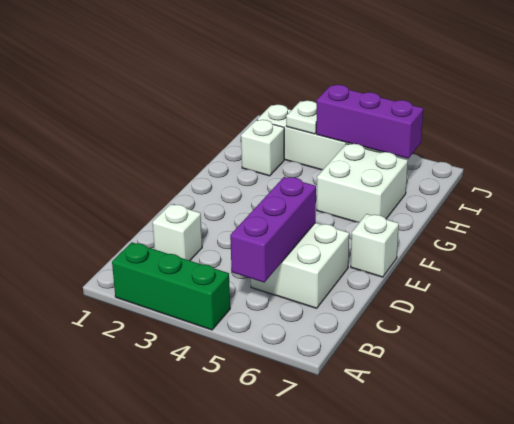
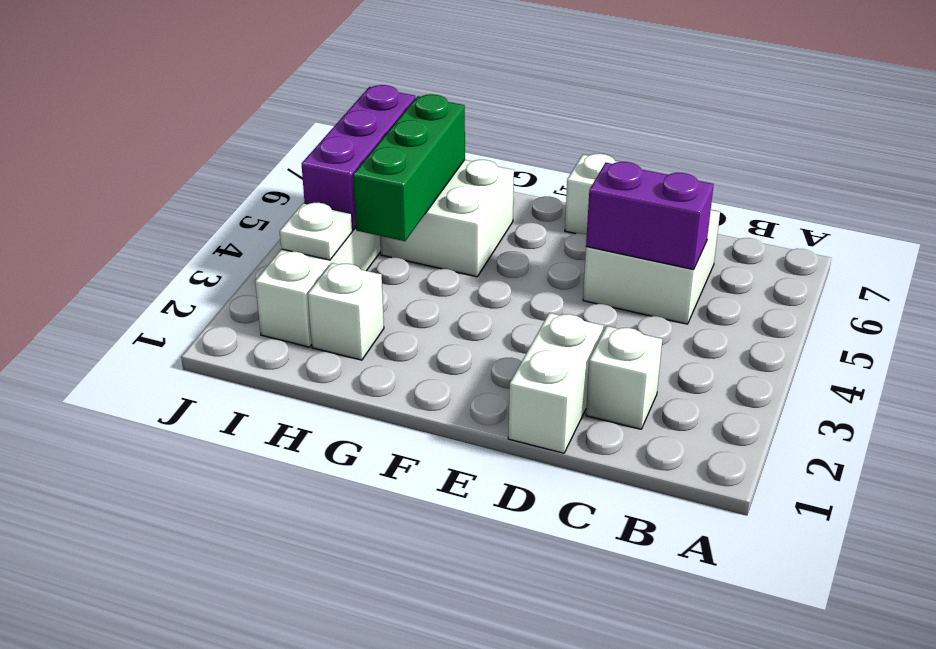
green brick A2:A4 level 1 -> green brick H4:H6 level 2
purple brick B5:D5 level 2 -> purple brick C5:D5 level 2
none -> white brick D1:D2 level 1

